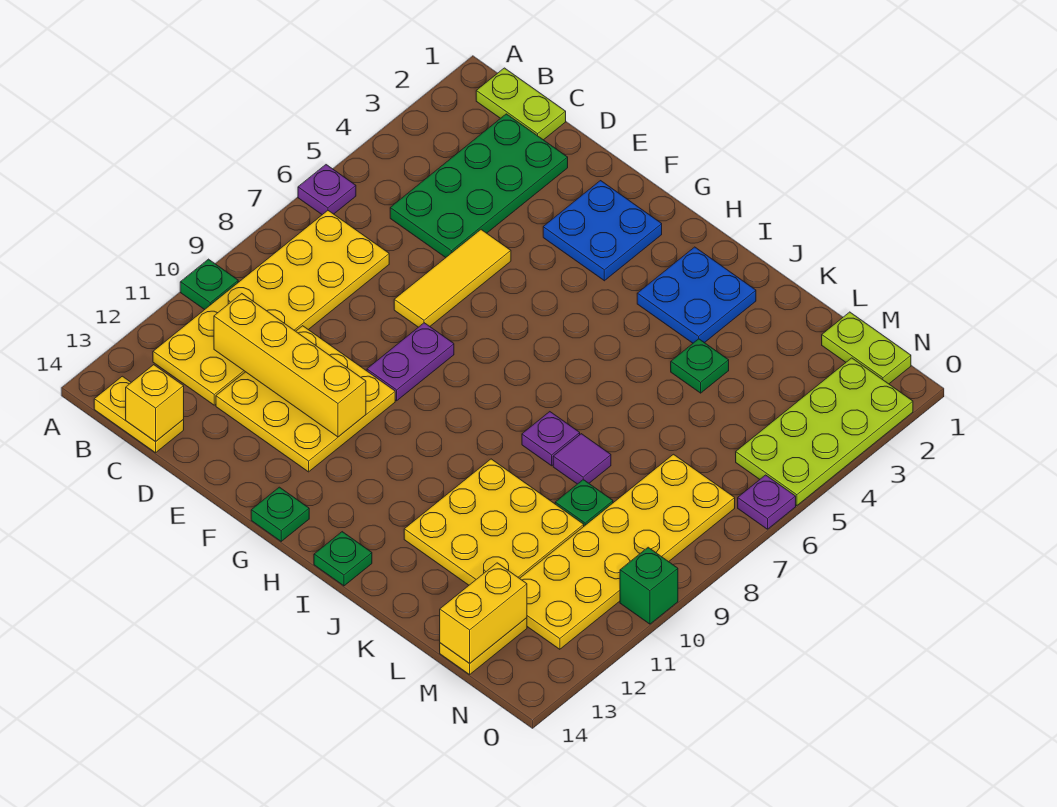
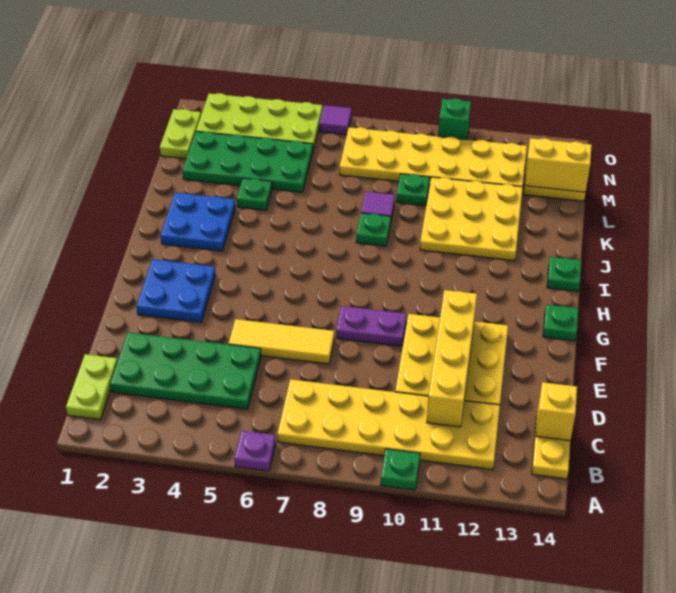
purple plate J8 level 1 -> green plate J8 level 1
none -> green plate L2:M5 level 1
purple plate O6 level 1 -> purple tile O6 level 1

